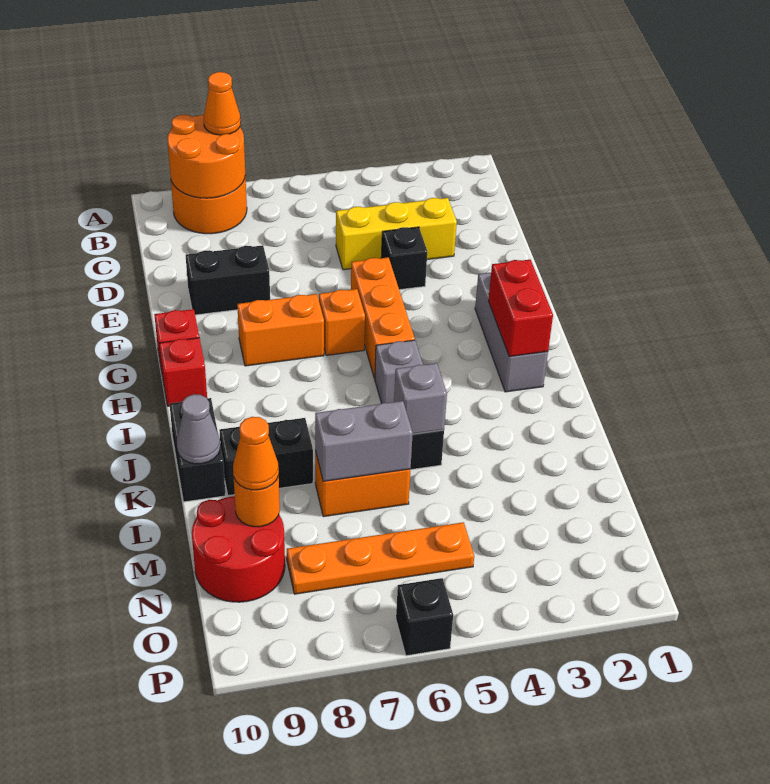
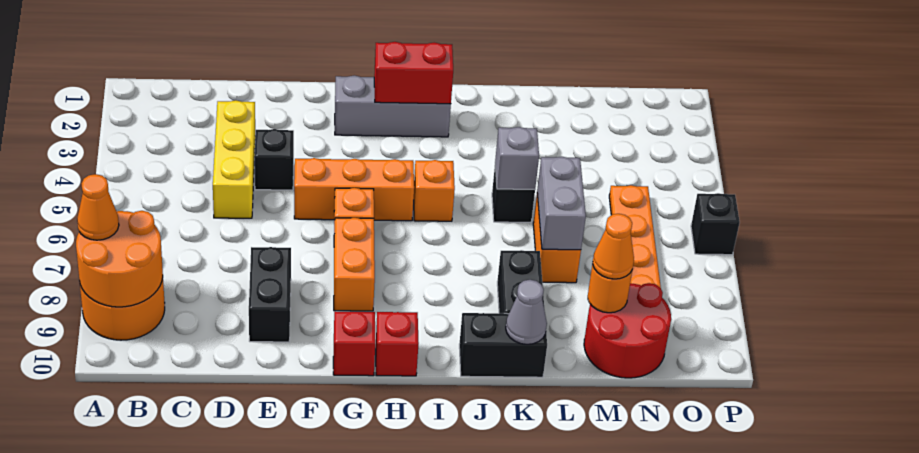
grey brick I5 level 1 -> orange brick I5 level 1

